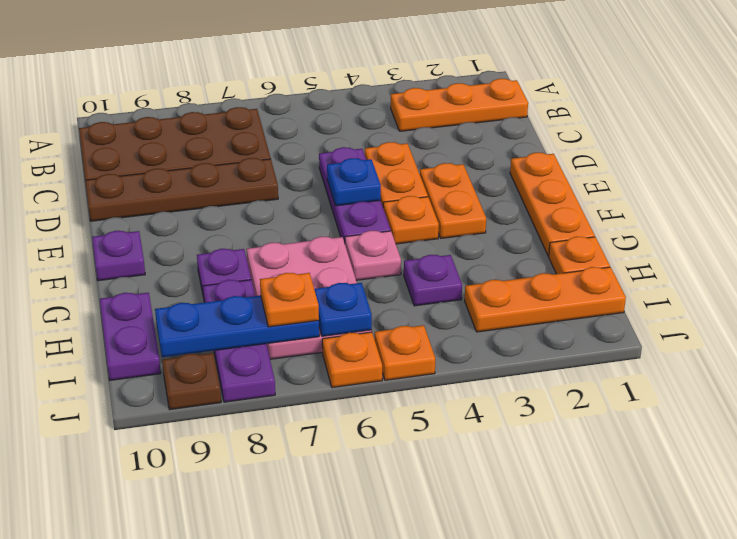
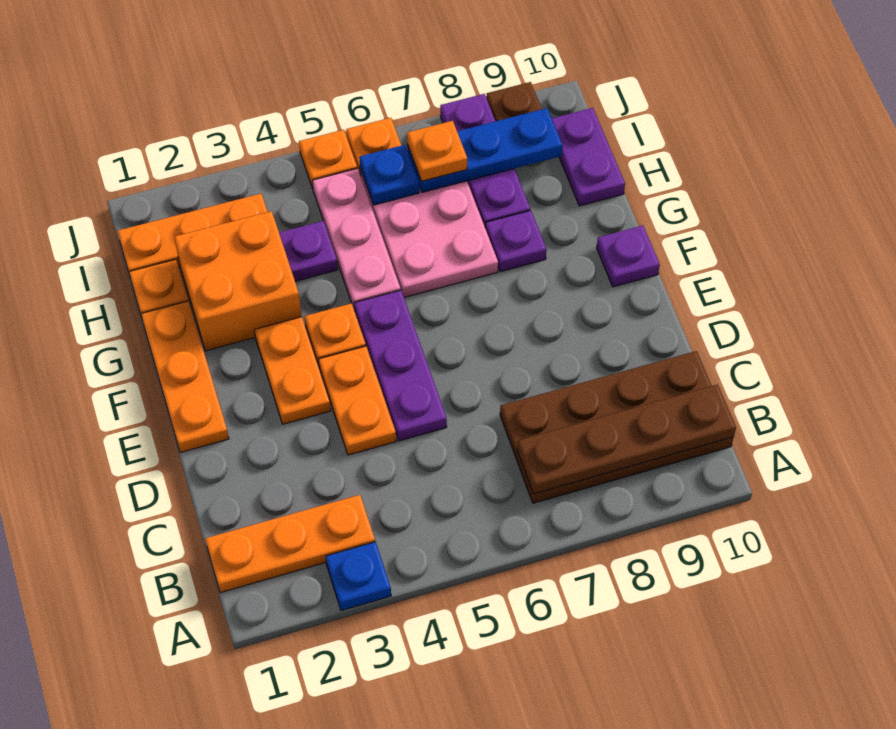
brown plate D7:D10 level 1 -> brown plate B7:B10 level 2
blue plate E5 level 2 -> blue plate A3 level 1
none -> orange brick G2:H3 level 1
pink plate G5 level 1 -> pink plate G5:I5 level 1

